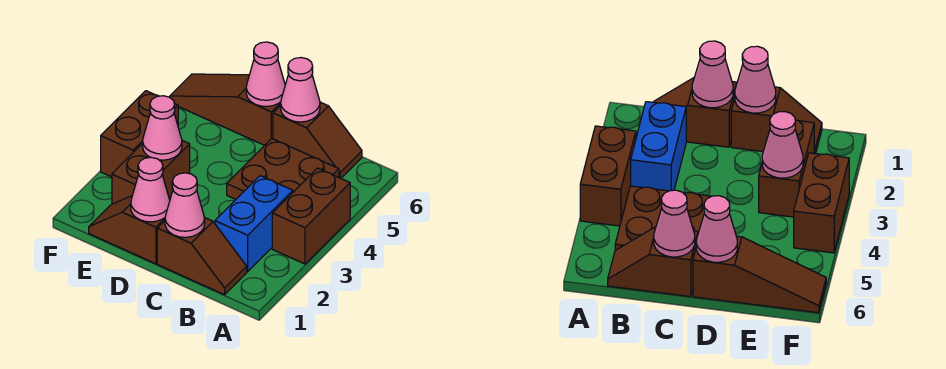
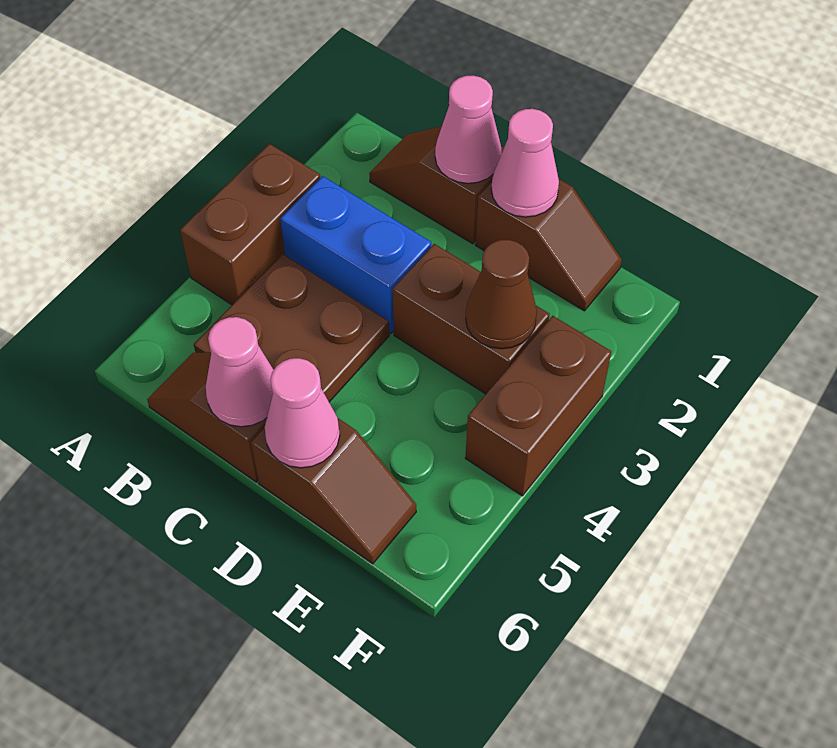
blue brick B2:B3 level 1 -> blue brick B3:C3 level 1
brown slope D6:F6 level 1 top D -> brown slope D6:E6 level 1 top D
brown brick E2:E3 level 1 -> brown brick D3:E3 level 1
pink cone E3 level 2 -> brown cone E3 level 2

